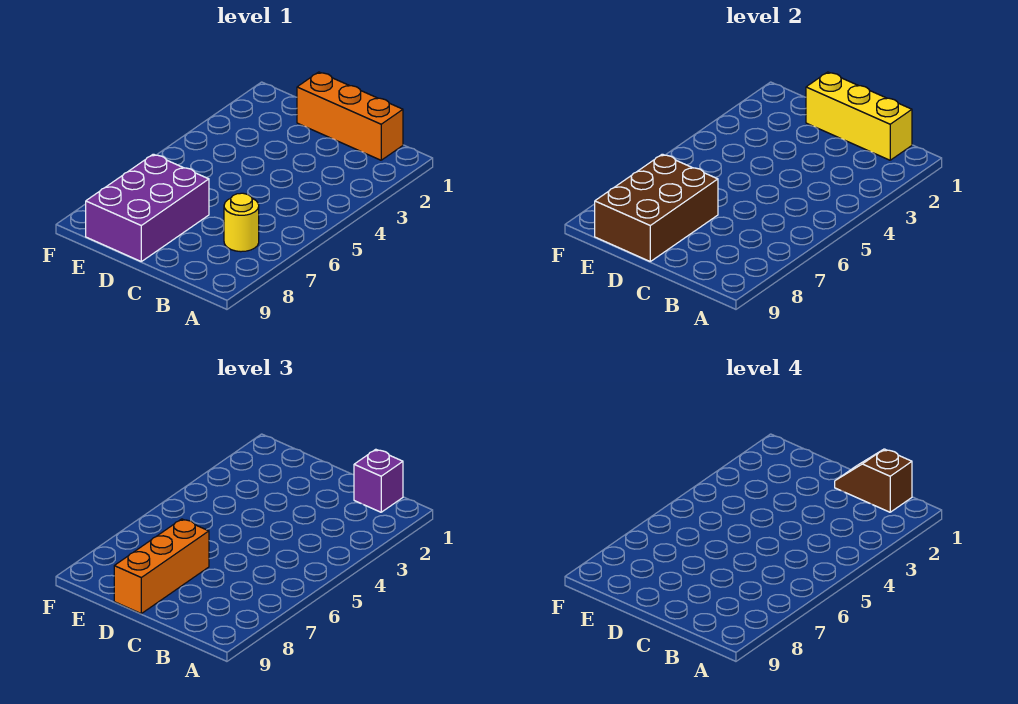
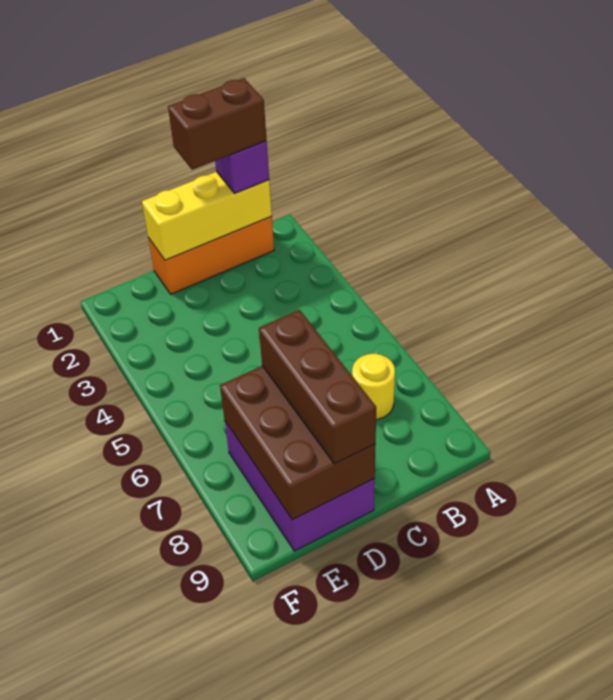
brown slope B1:C1 level 4 top B -> brown brick B1:C1 level 4
orange brick D7:D9 level 3 -> brown brick D7:D9 level 3

